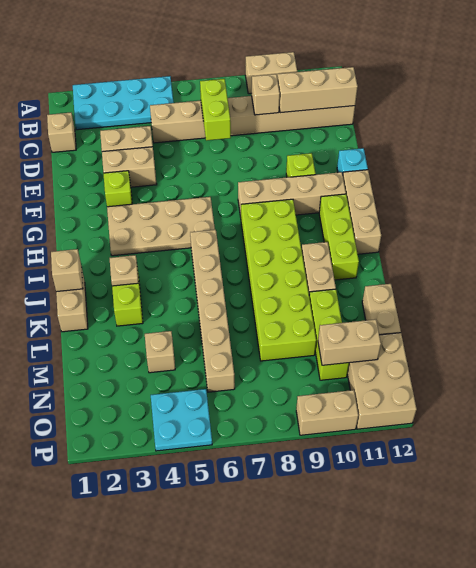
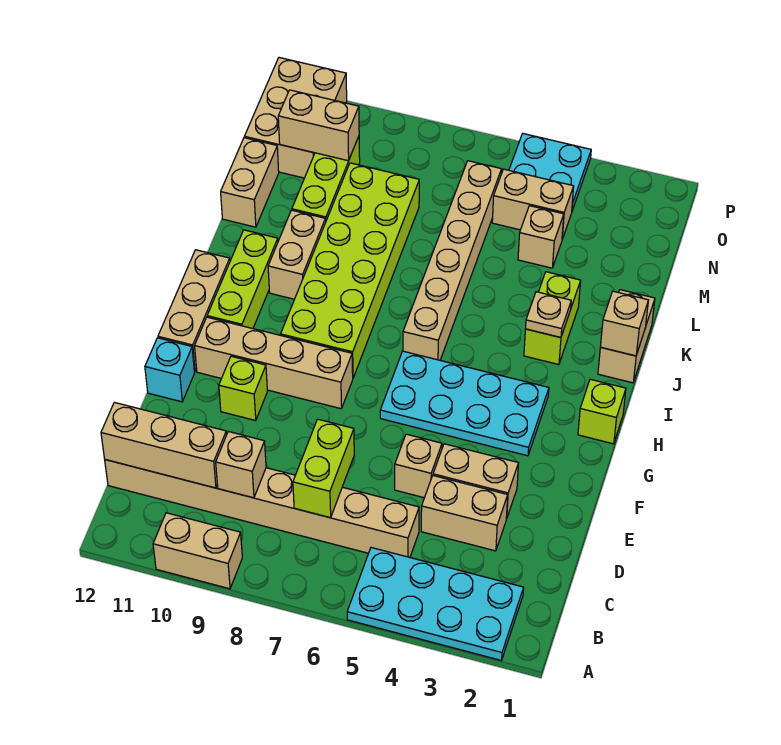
tan brick C1 level 1 -> tan brick E5 level 1
lime brick F3 level 1 -> lime brick H1 level 1
tan plate G3:H6 level 1 -> cyan plate G3:H6 level 1
tan brick P9:P10 level 1 -> tan brick N4:N5 level 1

